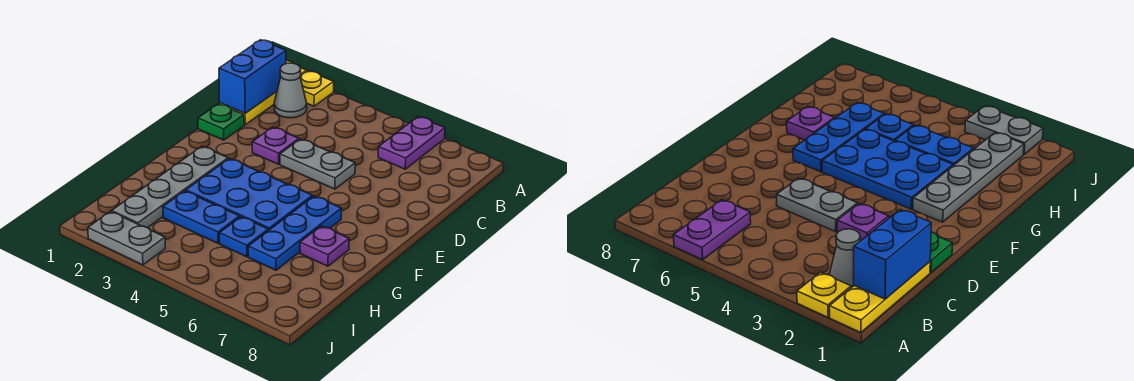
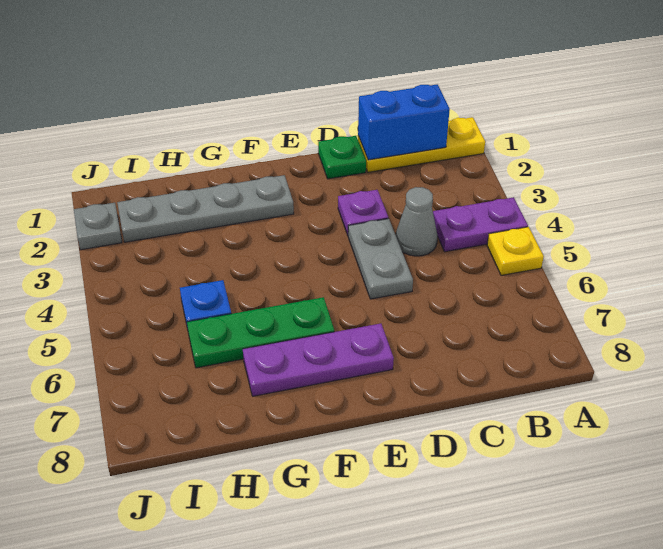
yellow plate A2 level 1 -> yellow plate A5 level 1
purple plate A6:B6 level 1 -> purple plate A4:B4 level 1
grey cone B2 level 1 -> grey cone C4 level 1
blue plate F3:G5 level 1 -> none
blue plate F6:H6 level 1 -> green plate F6:H6 level 1
purple plate G7 level 1 -> purple plate E7:G7 level 1
blue plate H3:H4 level 1 -> none
grey plate J2:J3 level 1 -> grey plate J2 level 1

